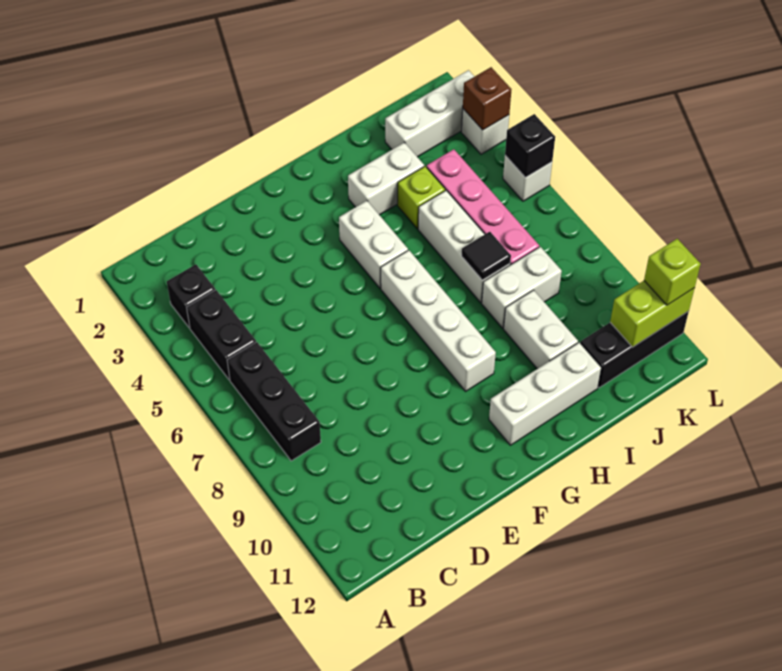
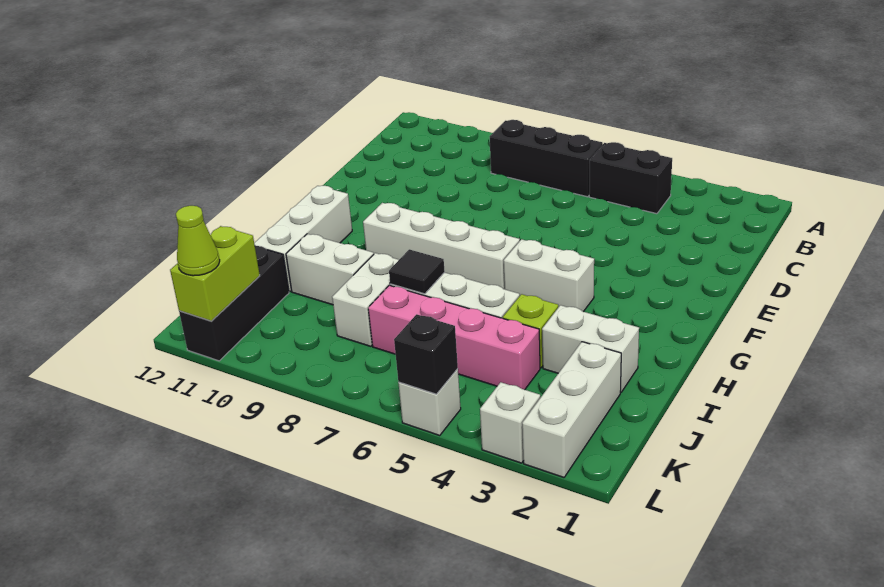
black brick B3 level 1 -> none
white brick H3:I3 level 1 -> white brick I2:I3 level 1
brown brick L3 level 2 -> none
lime brick L11 level 3 -> lime cone L11 level 3

